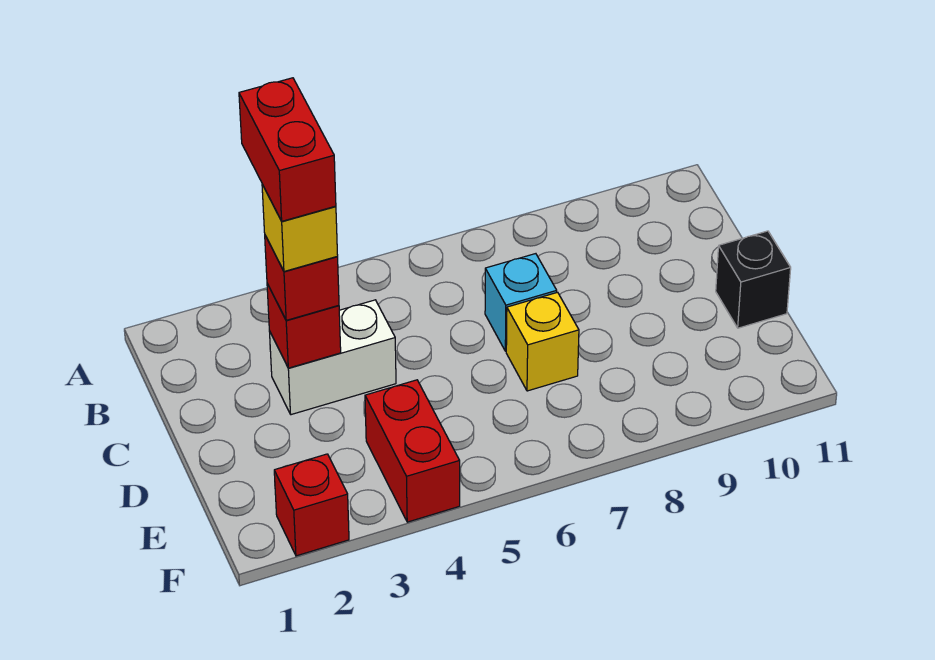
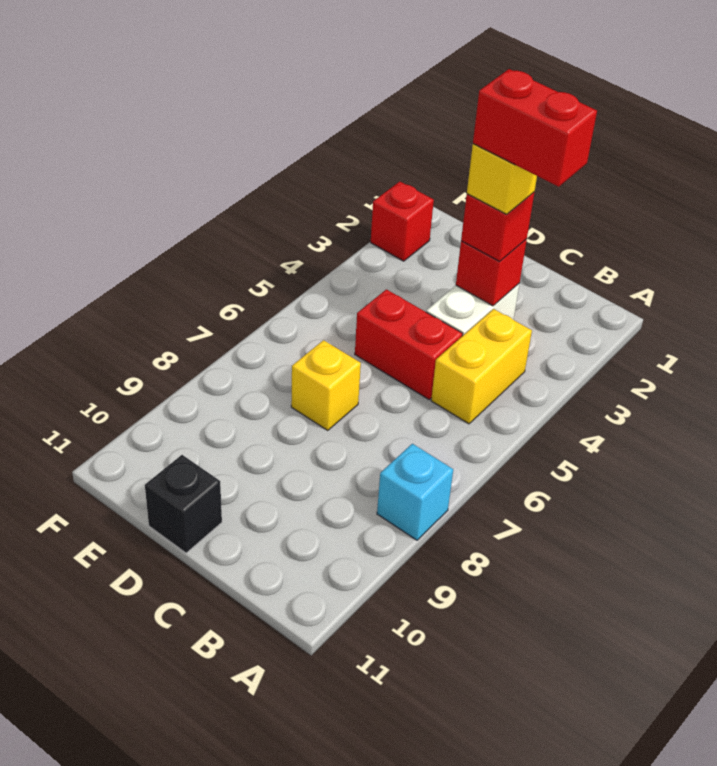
none -> yellow brick B4:B5 level 1
cyan brick C7 level 1 -> cyan brick A8 level 1
red brick E4:F4 level 1 -> red brick C5:D5 level 1

